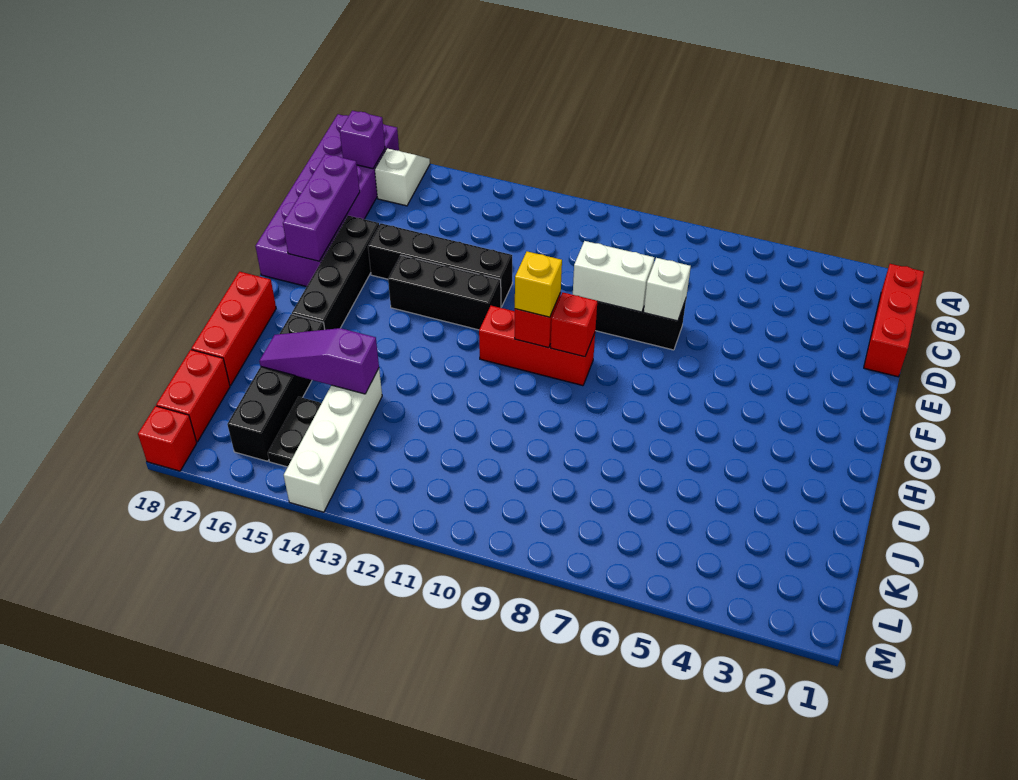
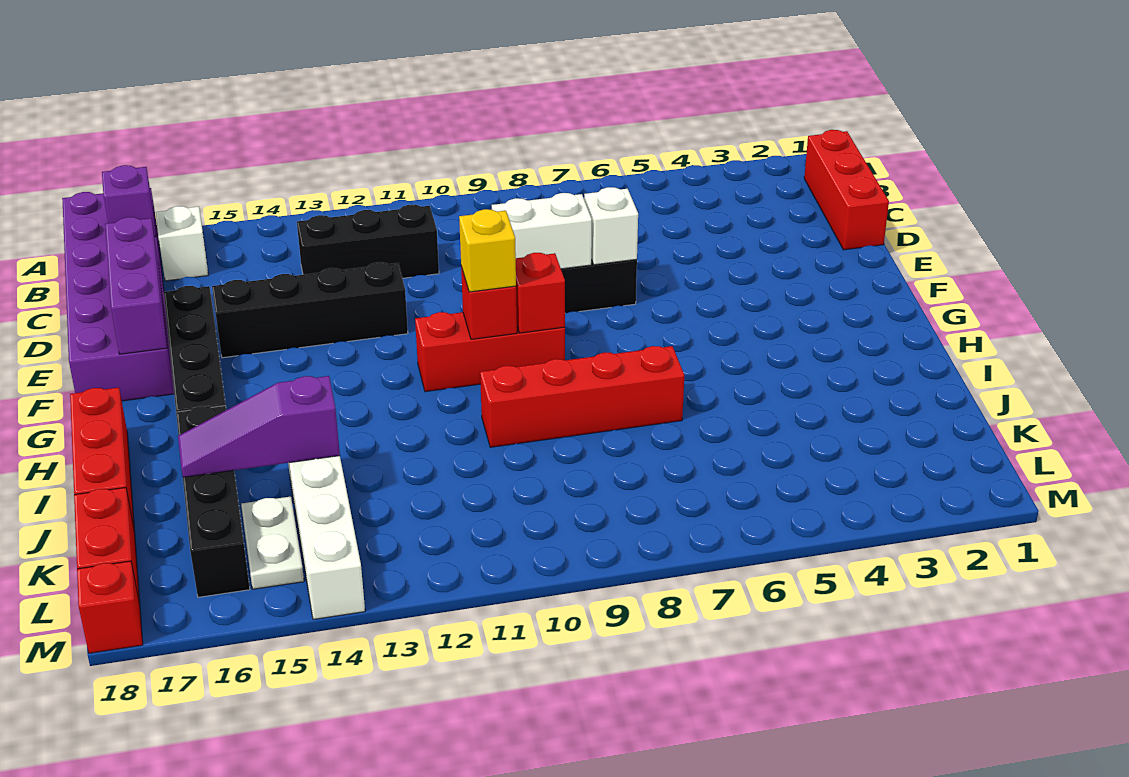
black brick F12:F14 level 1 -> black brick C11:C13 level 1
none -> red brick I7:I10 level 1
black plate K15:L15 level 1 -> white plate K15:L15 level 1

